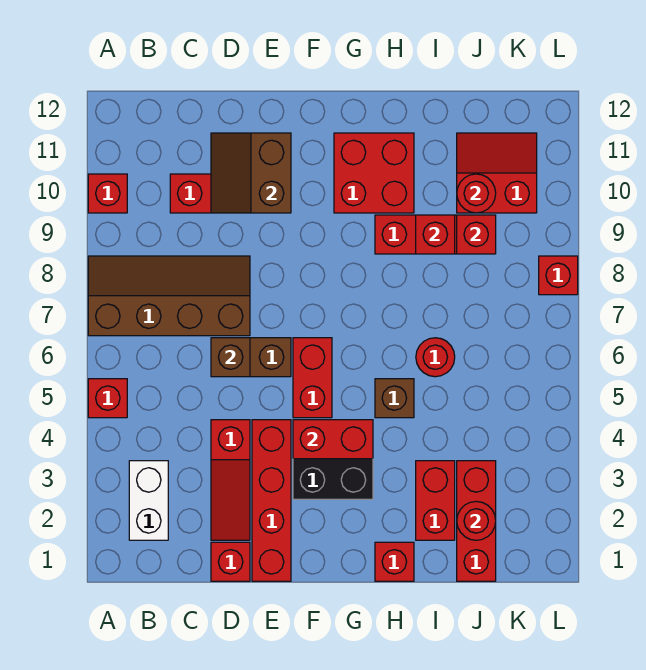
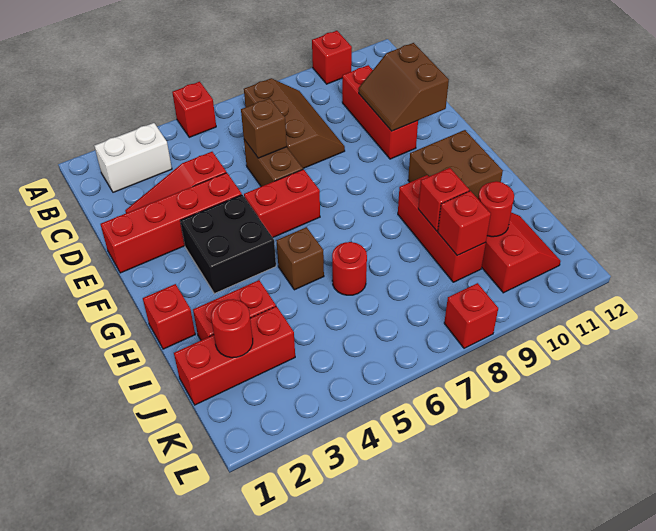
brown slope A7:D8 level 1 top 7 -> brown slope B7:D8 level 1 top 7
red brick D1 level 1 -> none
brown slope D10:E11 level 2 top E -> brown slope D10:E11 level 2 top 11
red brick F4:G4 level 2 -> none
red brick G10:H11 level 1 -> brown brick G10:H11 level 1

